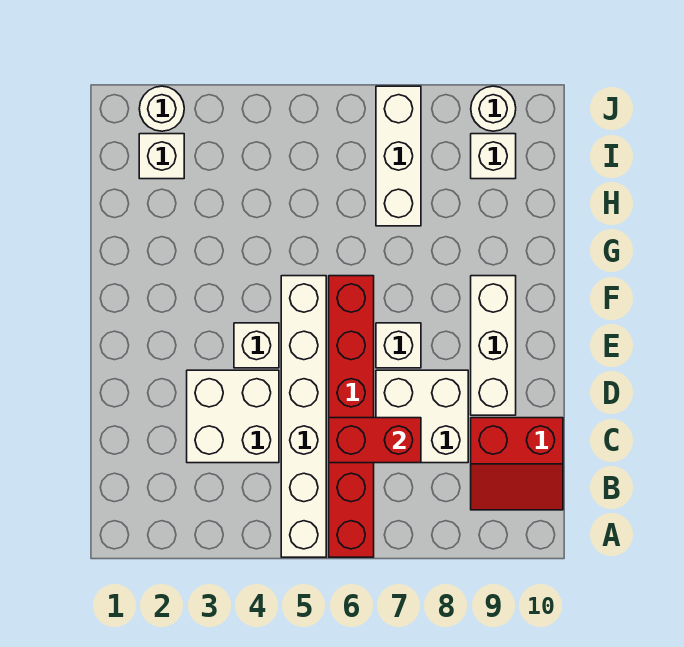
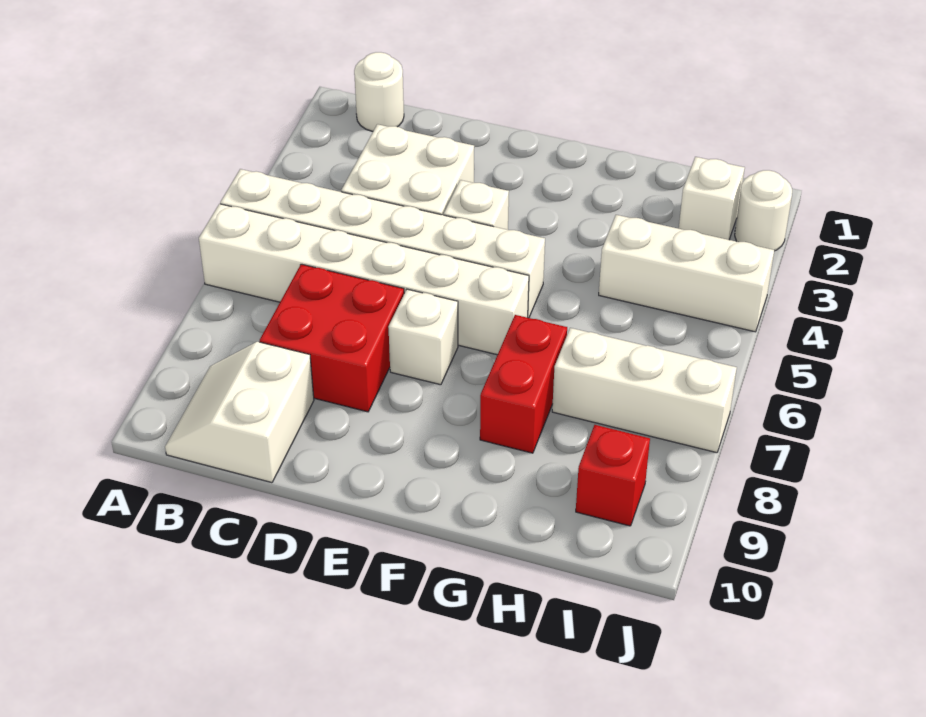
red brick A6:F6 level 1 -> white brick A6:F6 level 1
red slope B9:C10 level 1 top C -> white slope B9:C10 level 1 top C
red brick C6:C7 level 2 -> red brick G7:G8 level 1
white brick C7:D8 level 1 -> red brick C7:D8 level 1
white brick D9:F9 level 1 -> white brick H4:J4 level 1
white brick I9 level 1 -> red brick I9 level 1
white round brick J9 level 1 -> white round brick B1 level 1

